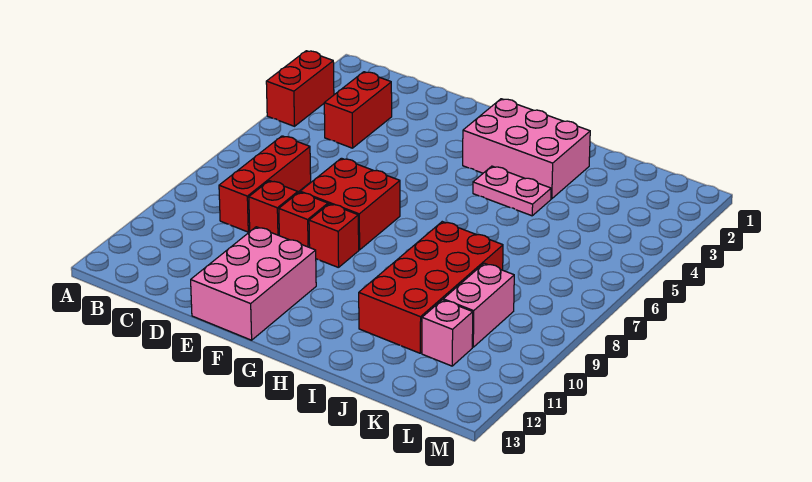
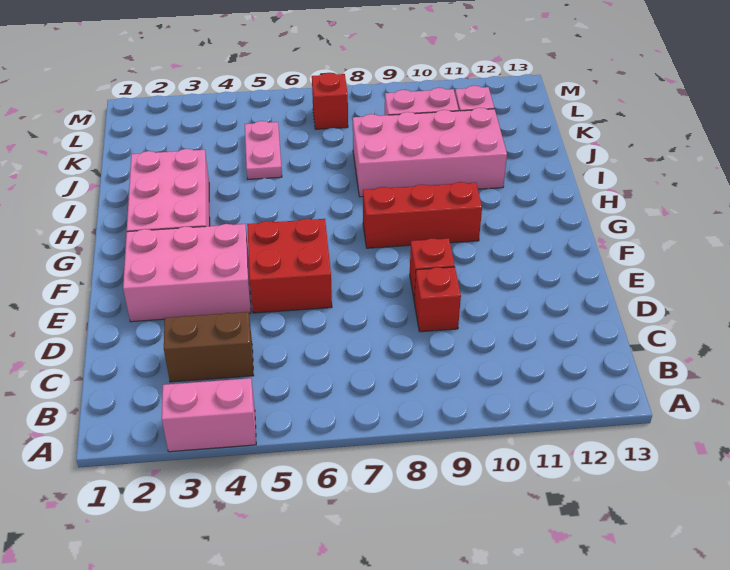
red brick A3:A4 level 1 -> pink brick A3:A4 level 1
red brick C3:C4 level 1 -> brown brick C3:C4 level 1
red brick C7:C9 level 1 -> red brick G8:G10 level 1
red brick E7:F8 level 1 -> red brick E5:F6 level 1
pink brick E11:F13 level 1 -> pink brick E2:F4 level 1
red brick F9 level 1 -> red brick L7 level 1
pink plate H4:I4 level 1 -> pink plate J5:K5 level 1
red brick I8:J11 level 1 -> pink brick I8:J11 level 1

